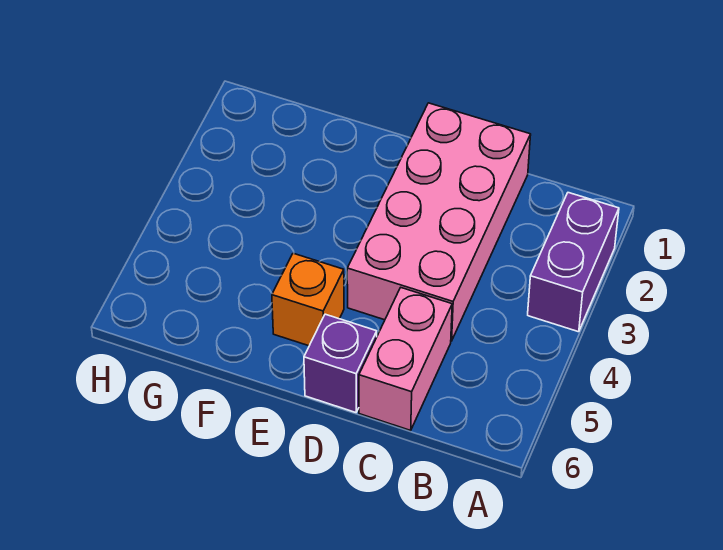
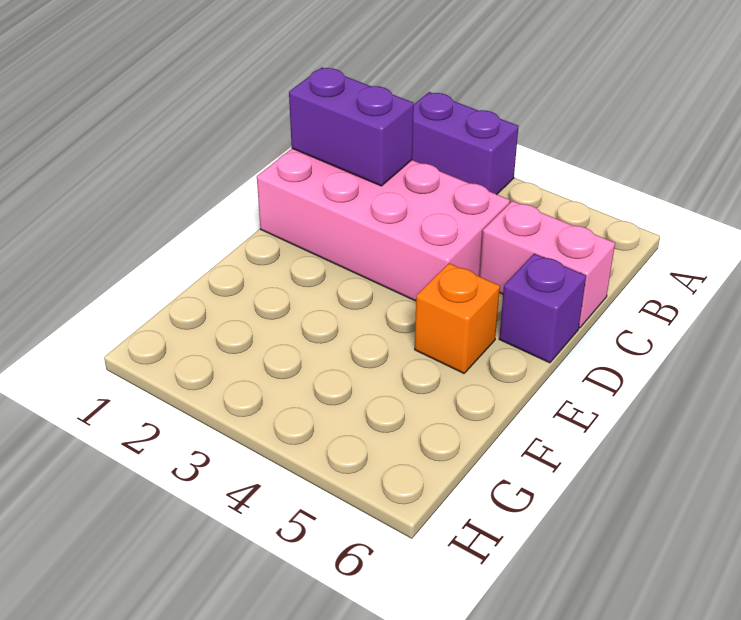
none -> purple brick C1:C2 level 2

